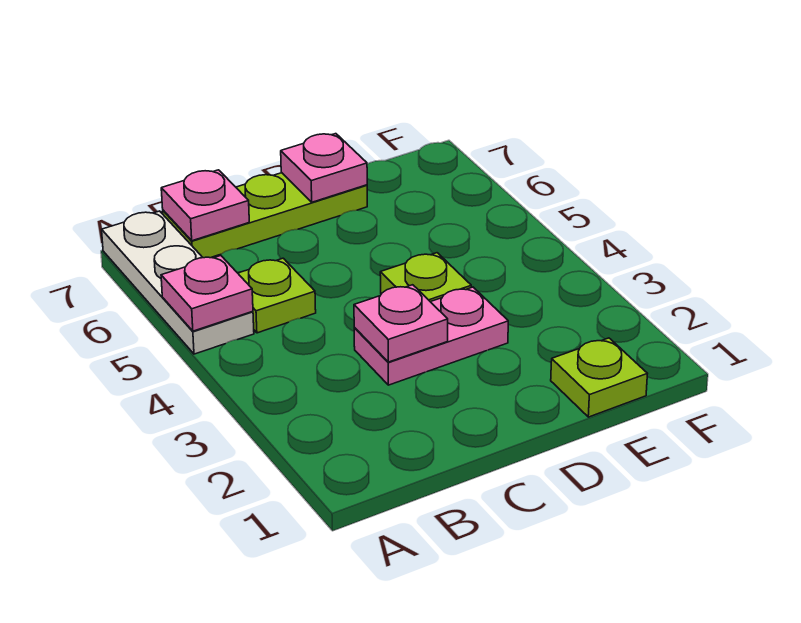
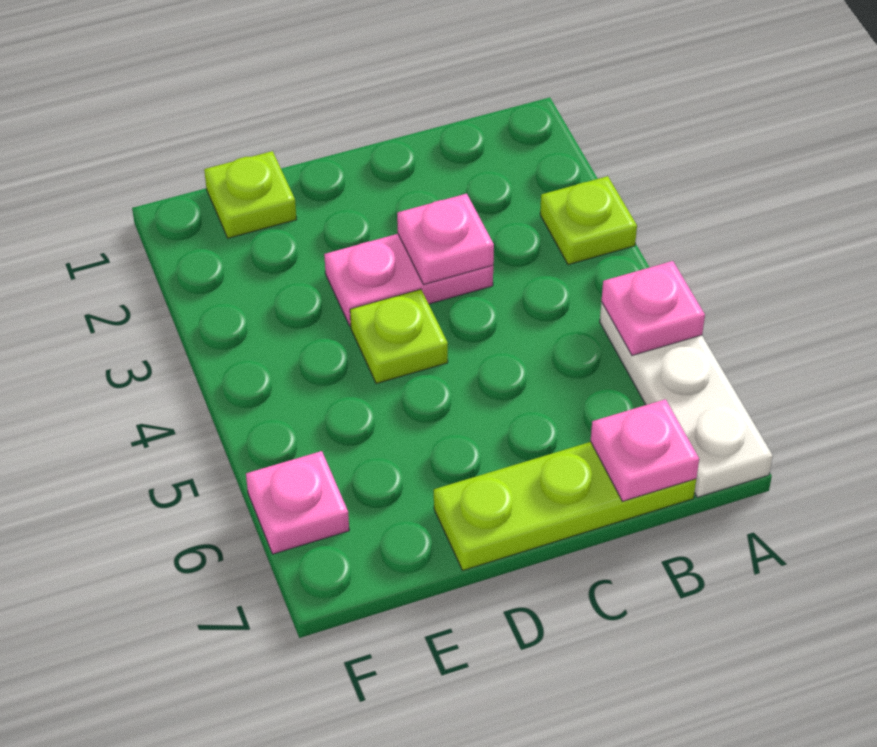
lime plate B5 level 1 -> lime plate A3 level 1
pink plate D7 level 2 -> pink plate F6 level 1

